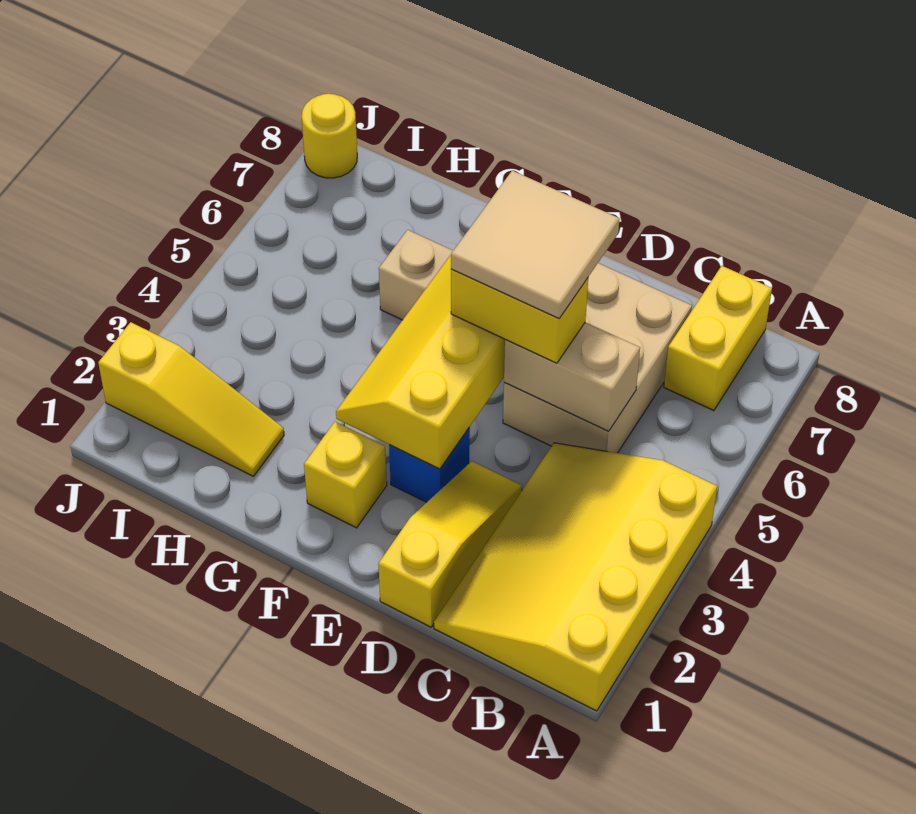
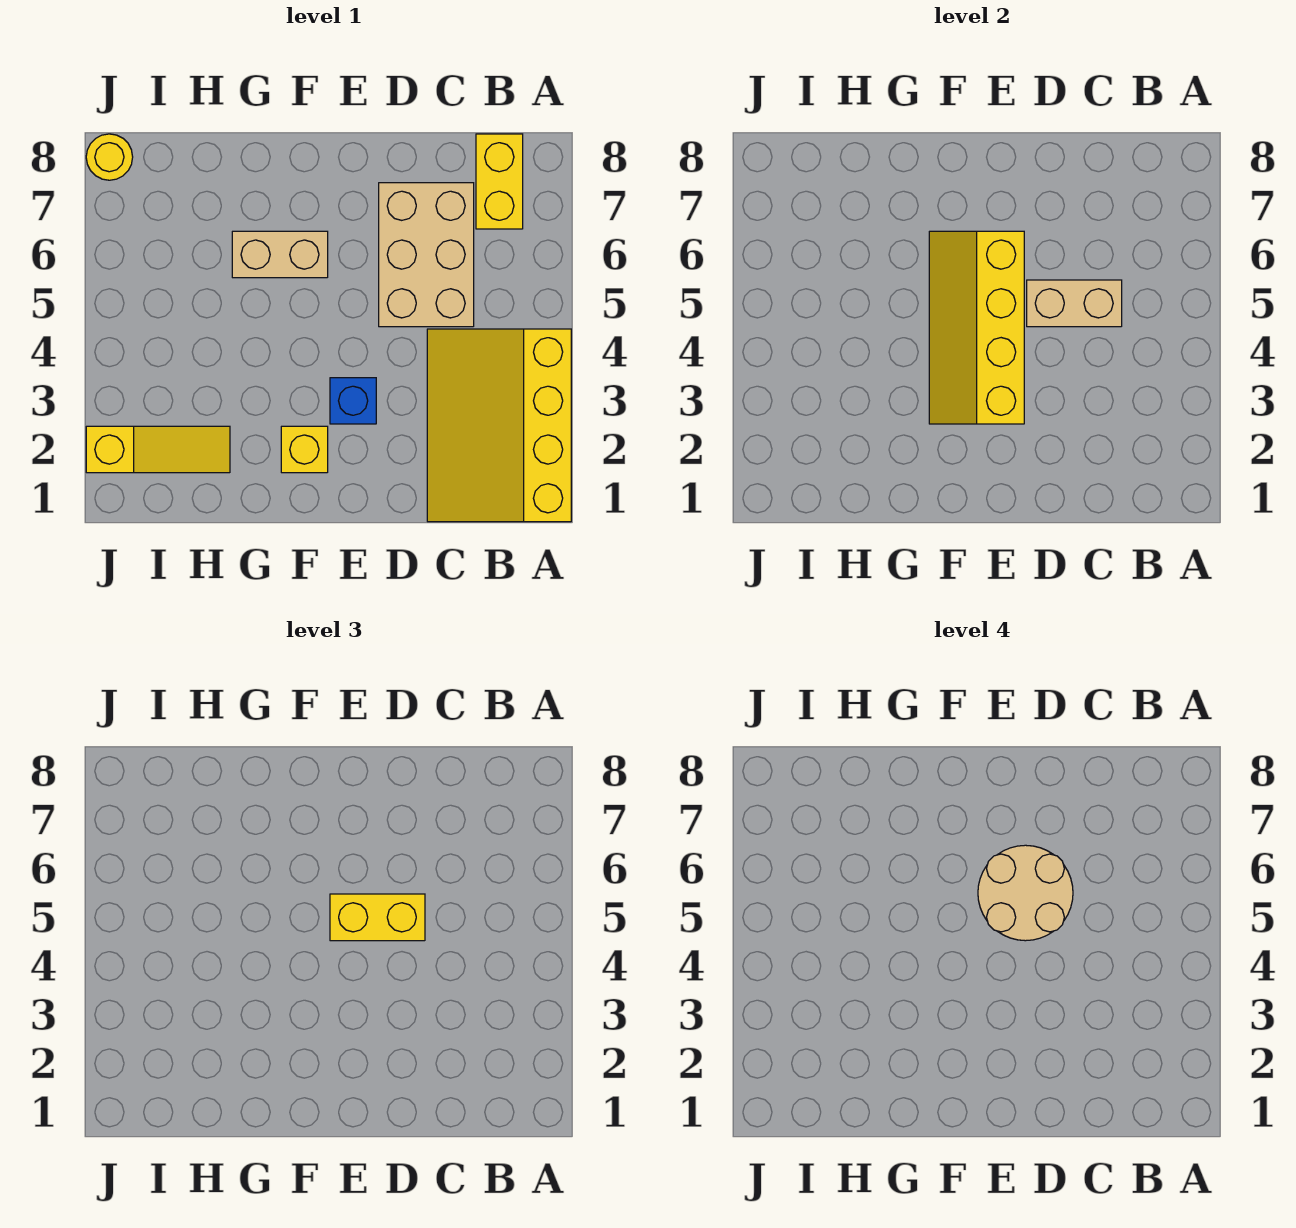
yellow slope D1:D3 level 1 top 1 -> none
tan tile D5:E6 level 4 -> tan round brick D5:E6 level 4

